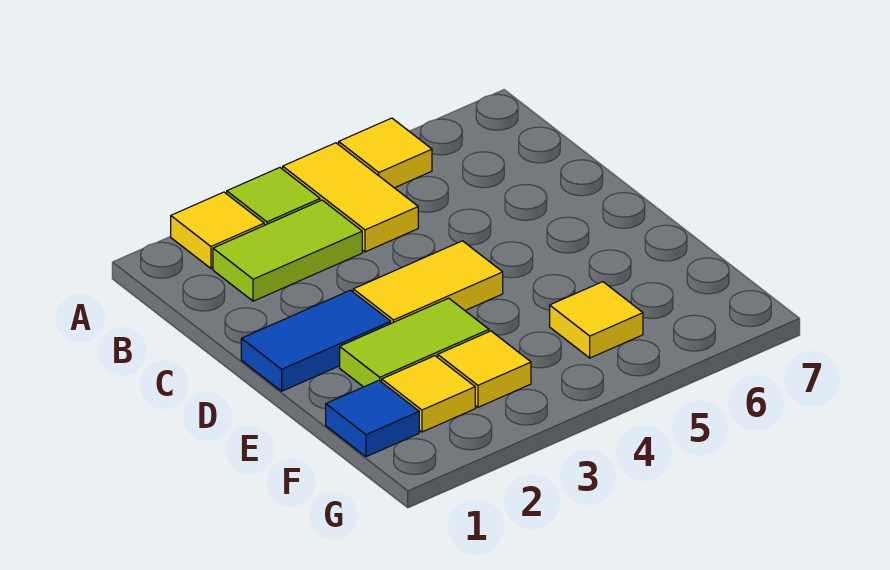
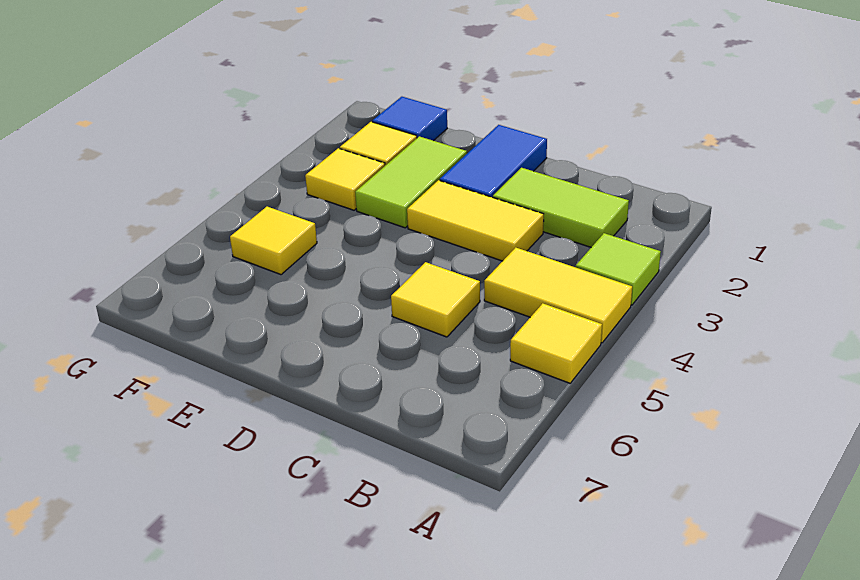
yellow tile A2 level 1 -> yellow tile C5 level 1
lime tile B2:B3 level 1 -> lime tile B2:C2 level 1
yellow tile D3:D4 level 1 -> yellow tile C3:D3 level 1

